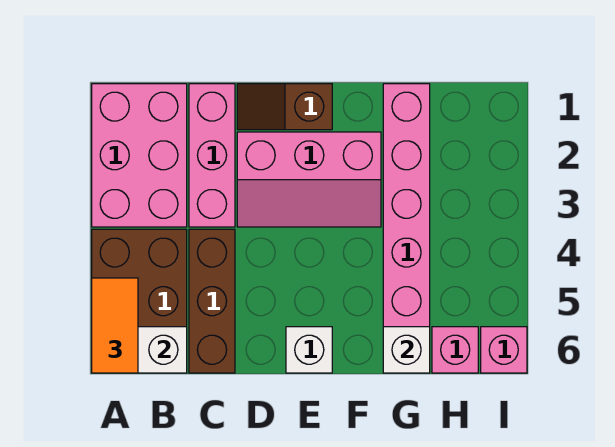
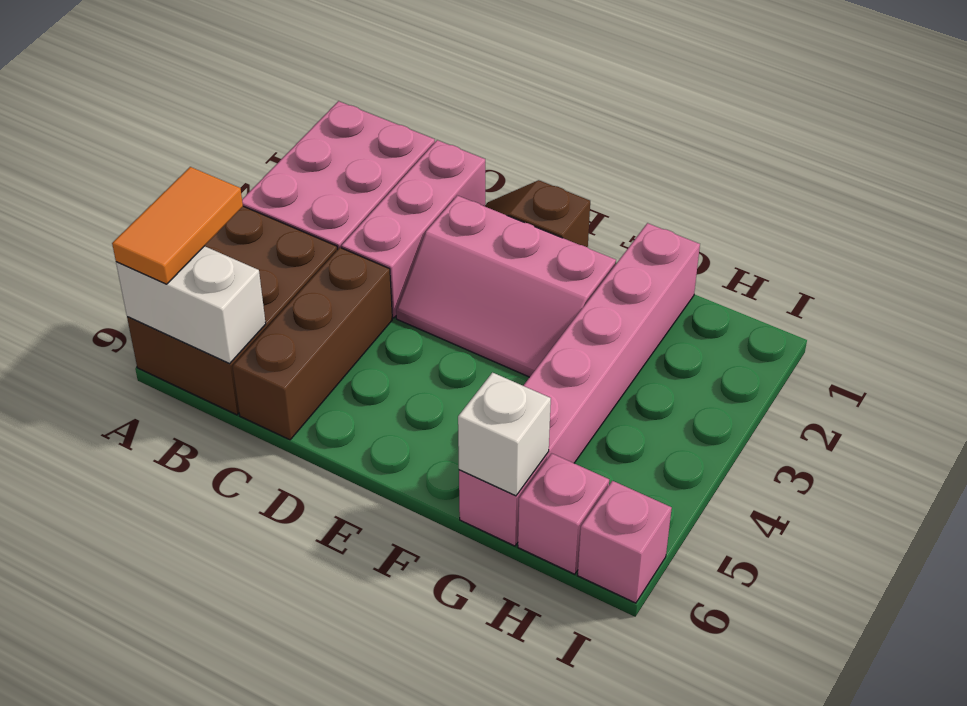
white brick E6 level 1 -> none

